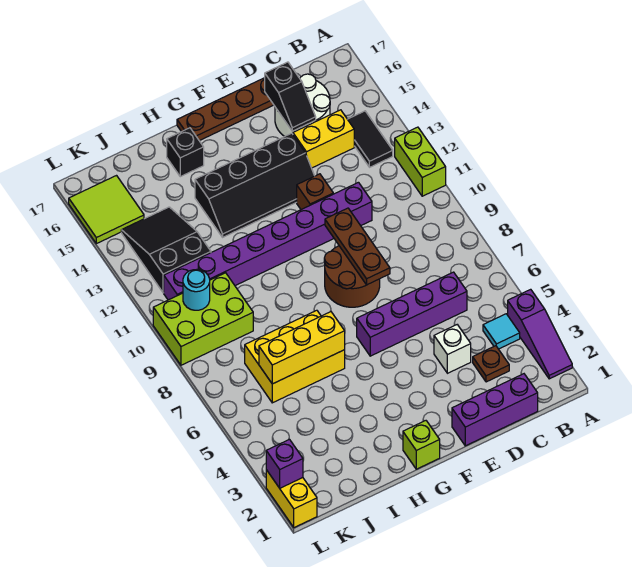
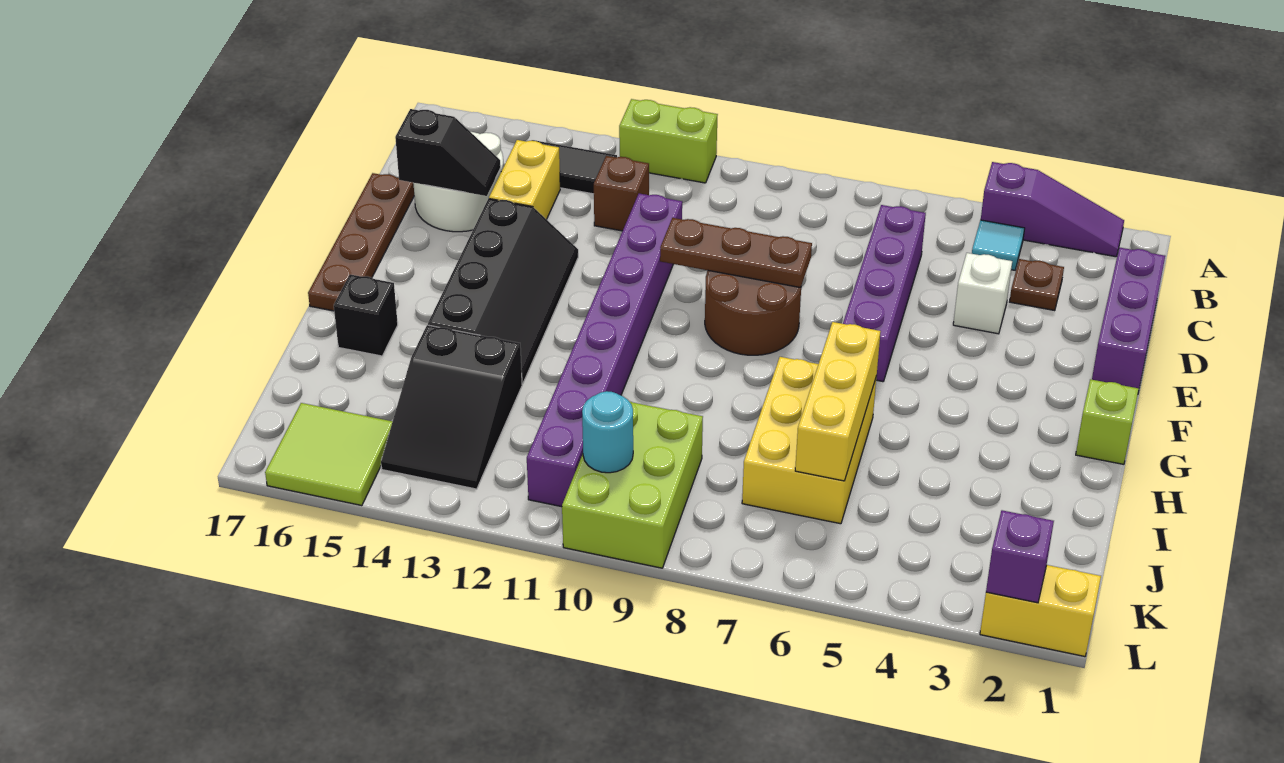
brown brick E12 level 1 -> brown brick C12 level 1
black slope J12:K14 level 1 top 12 -> black slope I13:K14 level 1 top I

